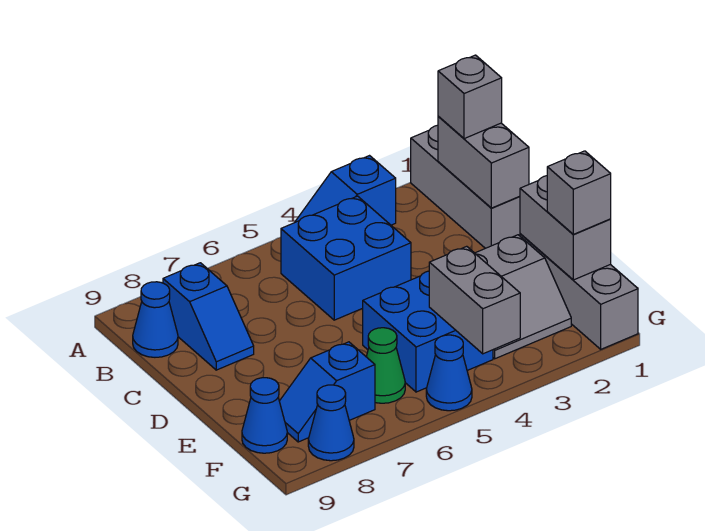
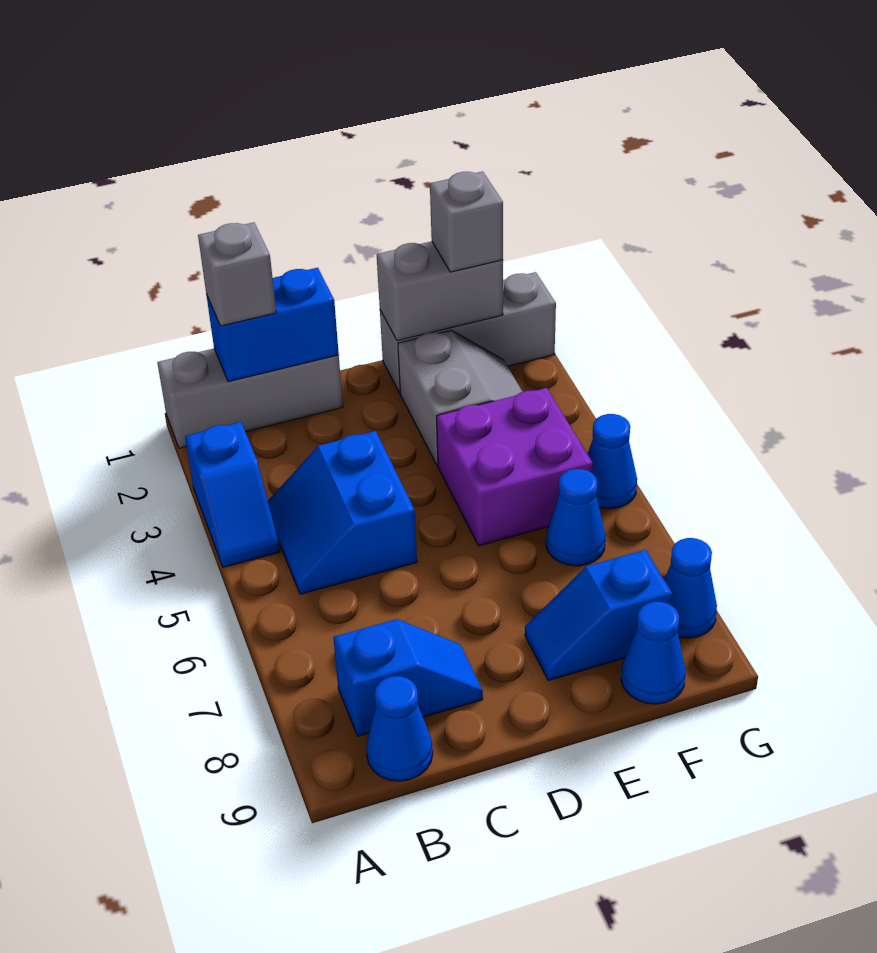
grey brick B1:C1 level 2 -> blue brick B1:C1 level 2
blue brick B4:C5 level 1 -> blue slope B4:C5 level 1 top C
blue brick E4:F5 level 1 -> purple brick E4:F5 level 1
grey brick F4:G4 level 2 -> none
green cone F6 level 1 -> blue cone F6 level 1
blue slope F7:F8 level 1 top 7 -> blue slope E8:F8 level 1 top F

